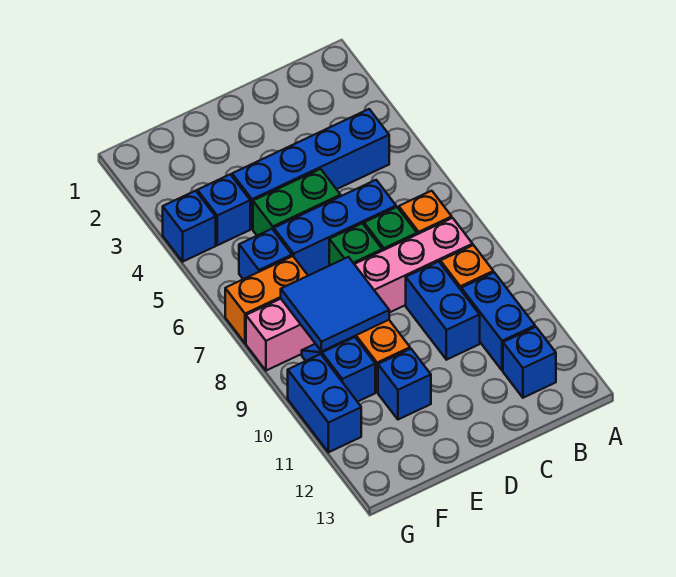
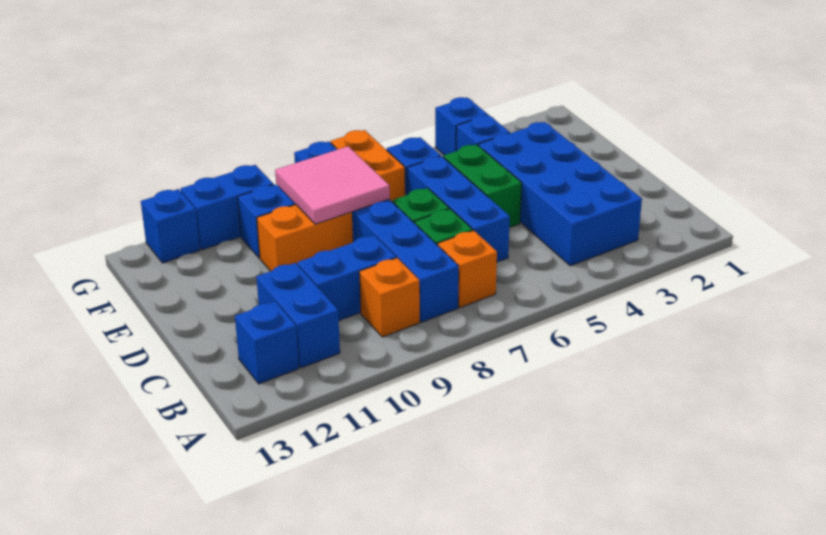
blue brick B4:E4 level 1 -> blue brick B3:E4 level 1
pink brick B8:G8 level 1 -> blue brick B8:G8 level 1
blue brick B10:B11 level 1 -> blue brick B11:C11 level 1
blue tile E8:F9 level 2 -> pink tile E8:F9 level 2
blue brick E11 level 1 -> blue brick G12 level 1

